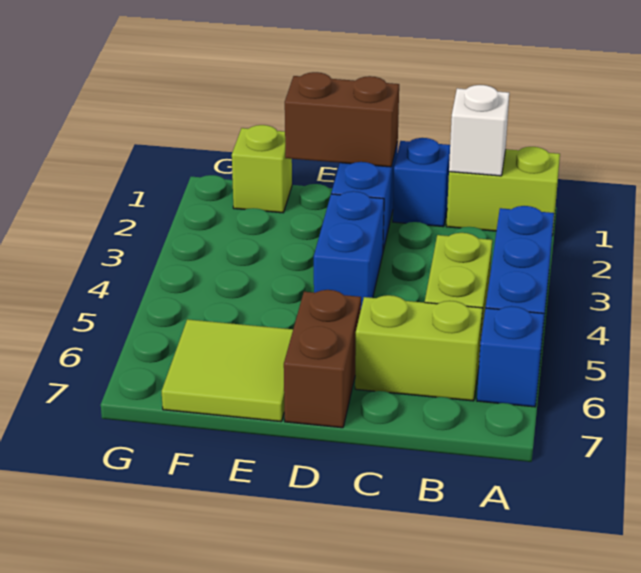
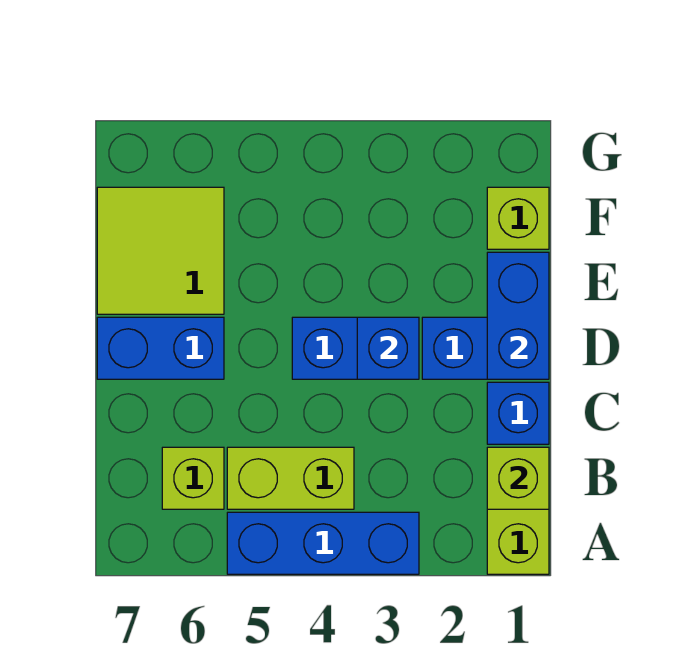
blue brick A6 level 1 -> blue brick D3 level 2
white brick B1 level 2 -> lime brick B1 level 2
lime brick B6:C6 level 1 -> lime brick B6 level 1
brown brick D1:E1 level 2 -> blue brick D1:E1 level 2
brown brick D6:D7 level 1 -> blue brick D6:D7 level 1

